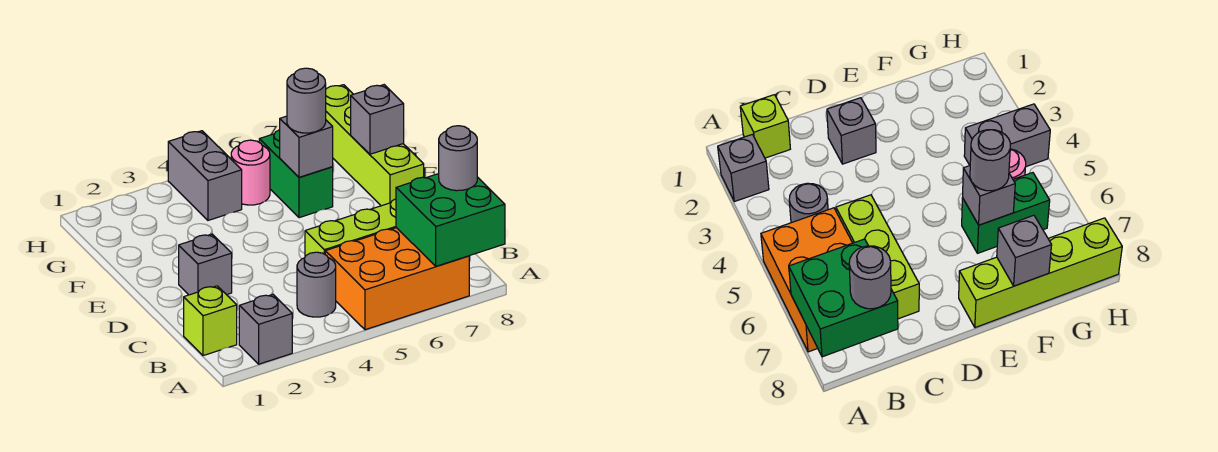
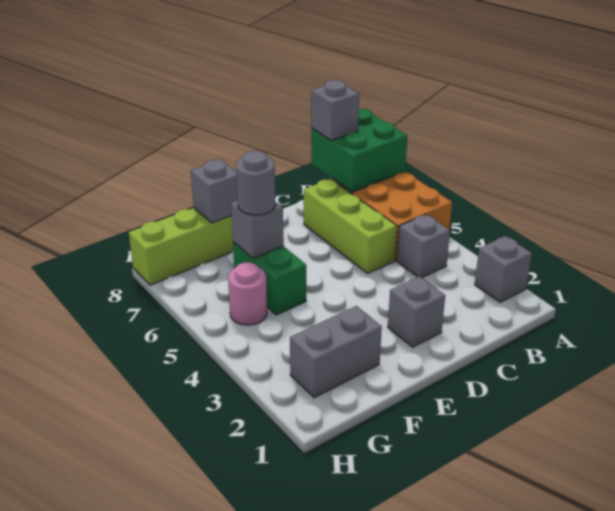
lime brick B1 level 1 -> none
grey round brick B4 level 1 -> grey brick B4 level 1
grey round brick B8 level 3 -> grey brick B8 level 3
green brick F6:G6 level 1 -> green brick F5:F6 level 1
grey brick G4:H4 level 1 -> grey brick F2:G2 level 1

